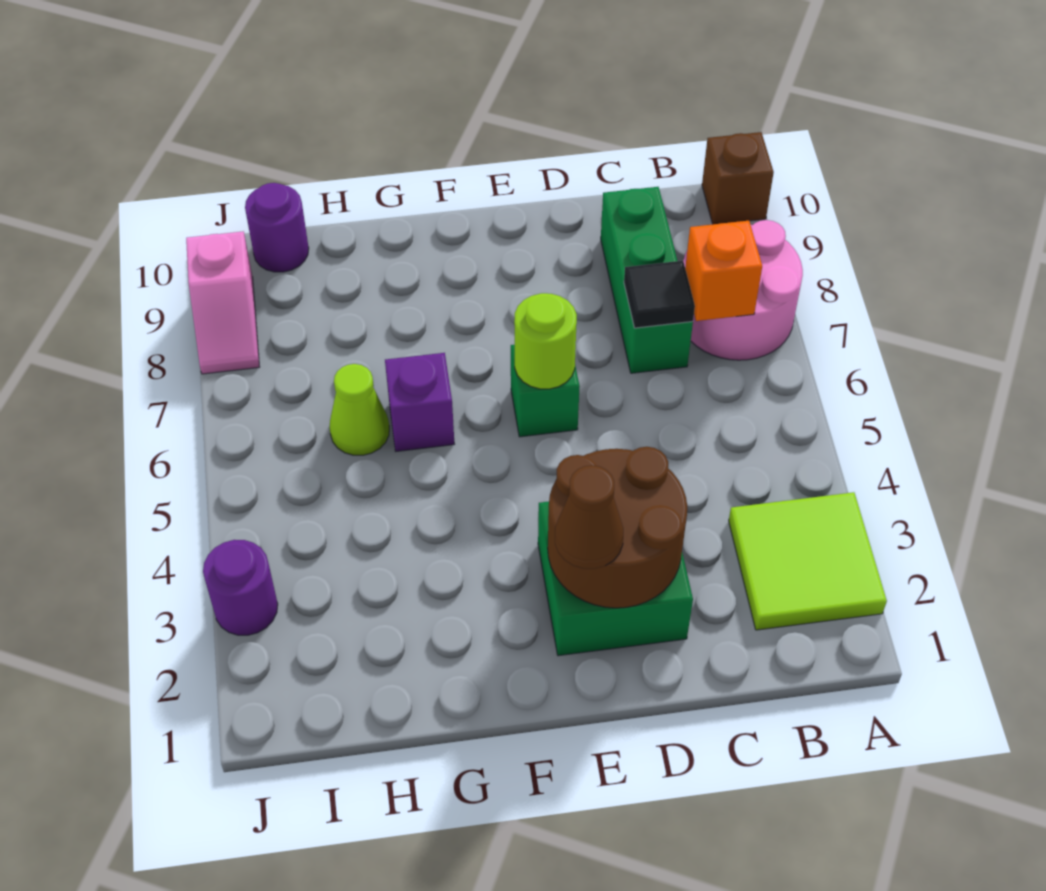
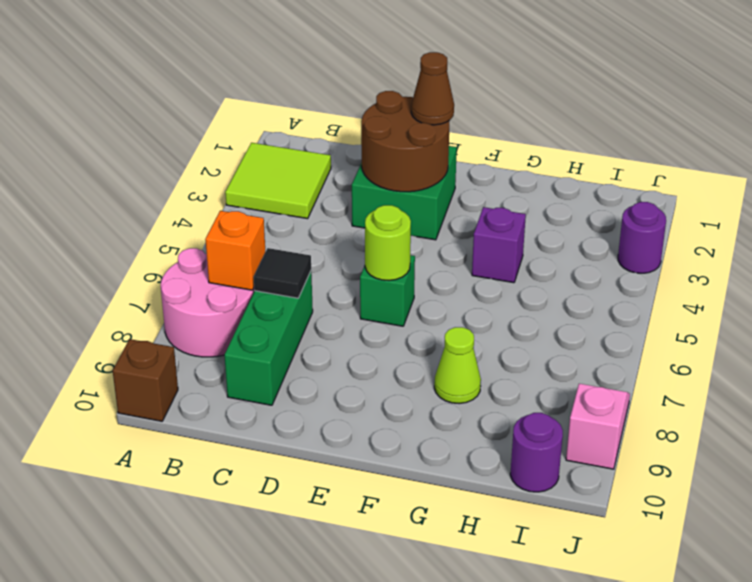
purple brick G6 level 1 -> purple brick G4 level 1
lime cone H6 level 1 -> lime cone G8 level 1

